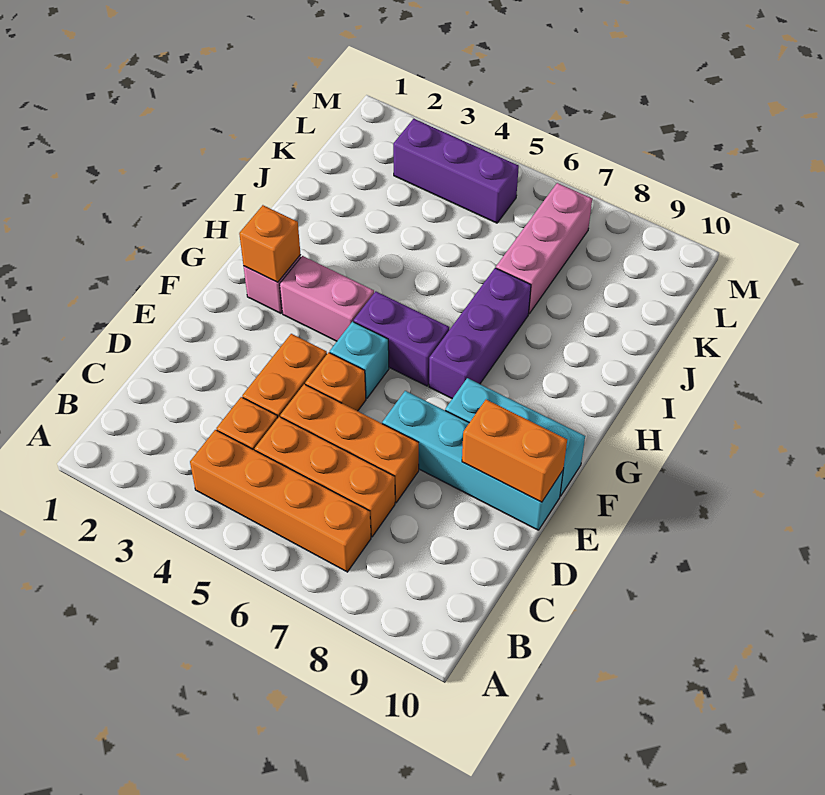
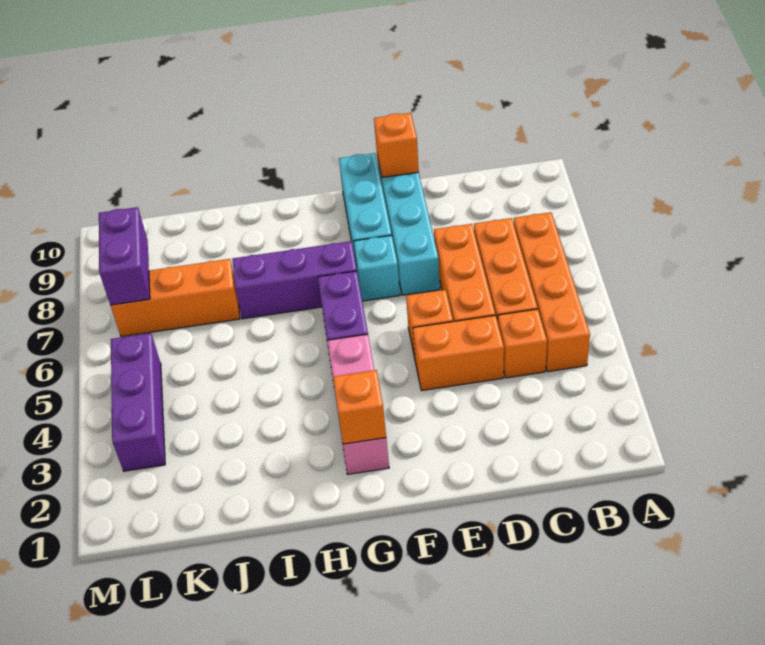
orange brick E9:E10 level 2 -> orange brick E10 level 2
cyan brick F5 level 1 -> cyan brick F7 level 1
pink brick J7:L7 level 1 -> orange brick J7:L7 level 1
none -> purple brick L7:L8 level 2

